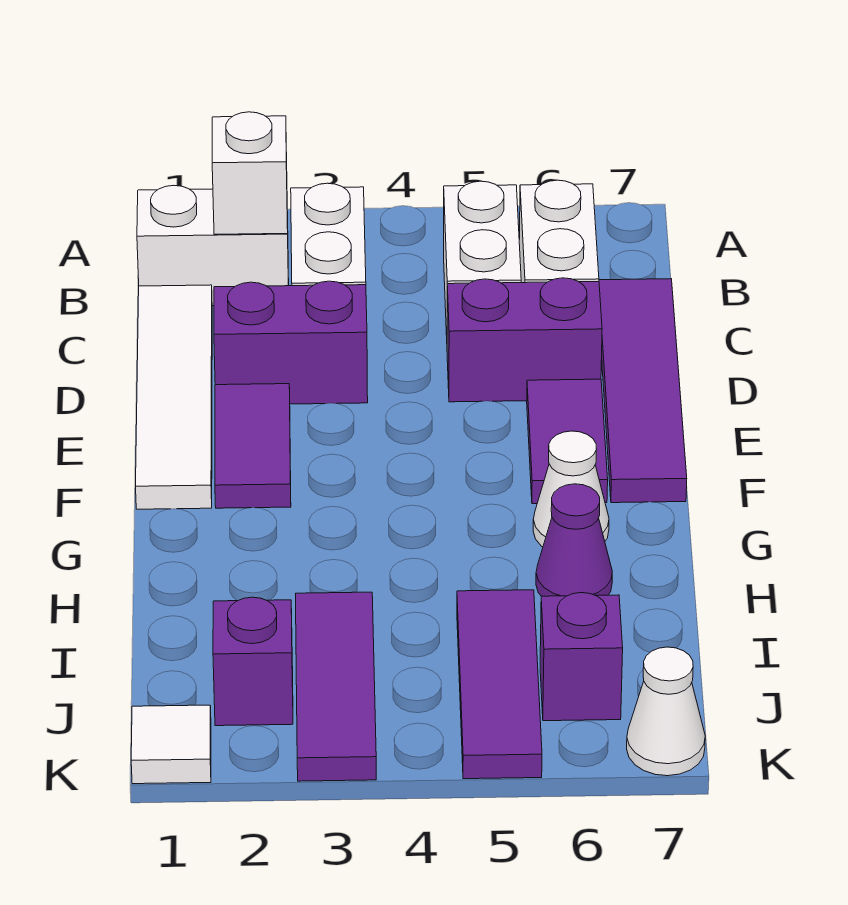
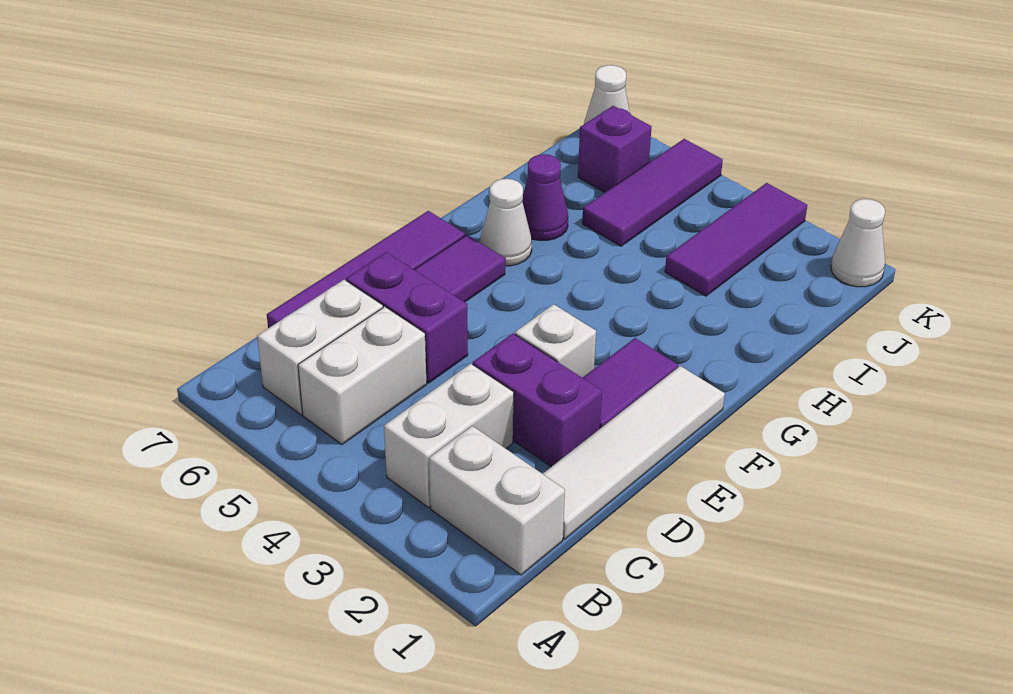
white brick B2 level 2 -> white brick E3 level 1
purple brick J2 level 1 -> none
white tile K1 level 1 -> white cone K1 level 1

